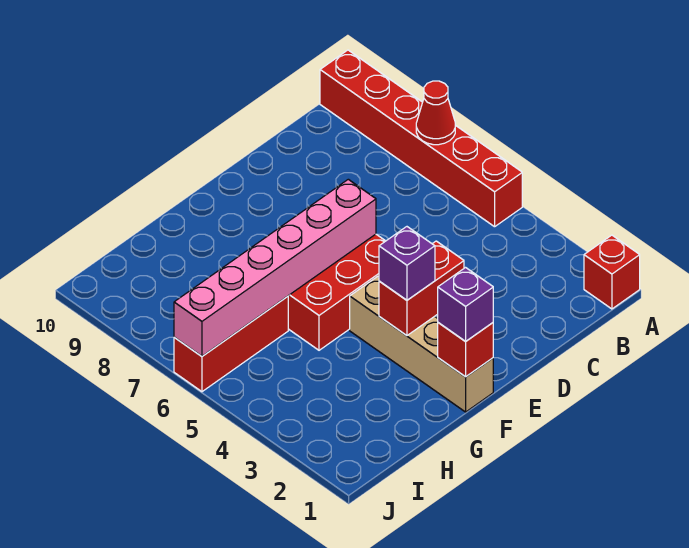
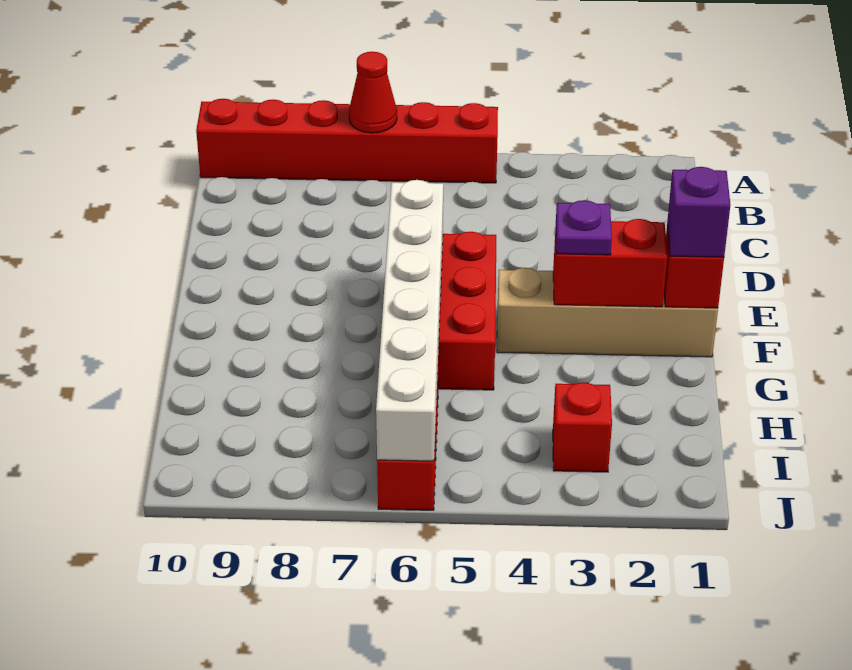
red brick A1 level 1 -> red brick I3 level 1
red brick E3:F3 level 2 -> red brick F2:F3 level 2
pink brick E6:J6 level 2 -> white brick E6:J6 level 2
purple brick F3 level 3 -> purple plate F3 level 3

